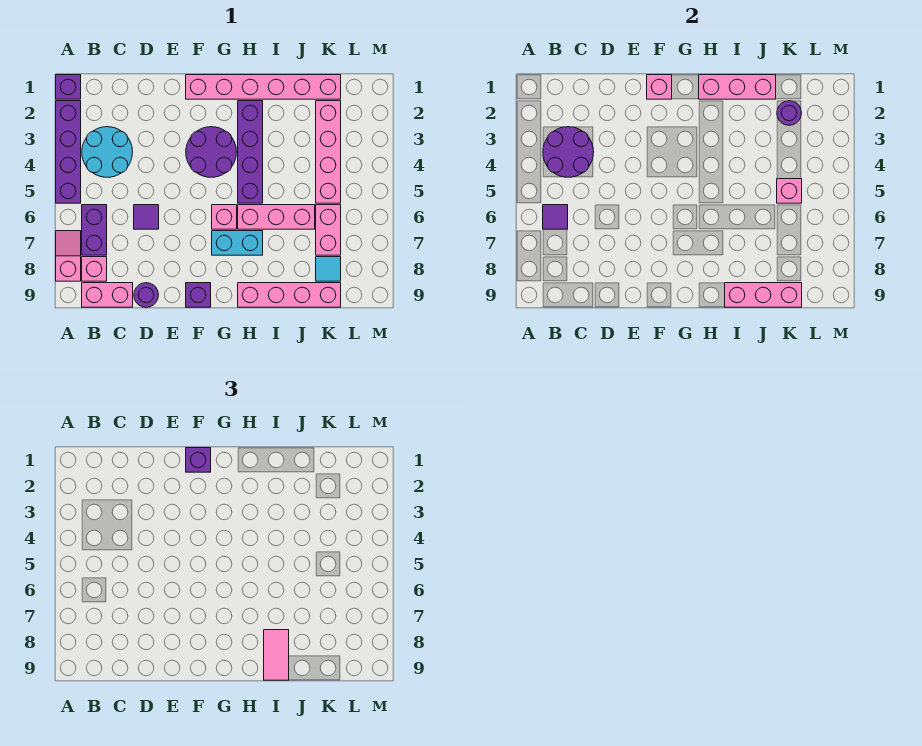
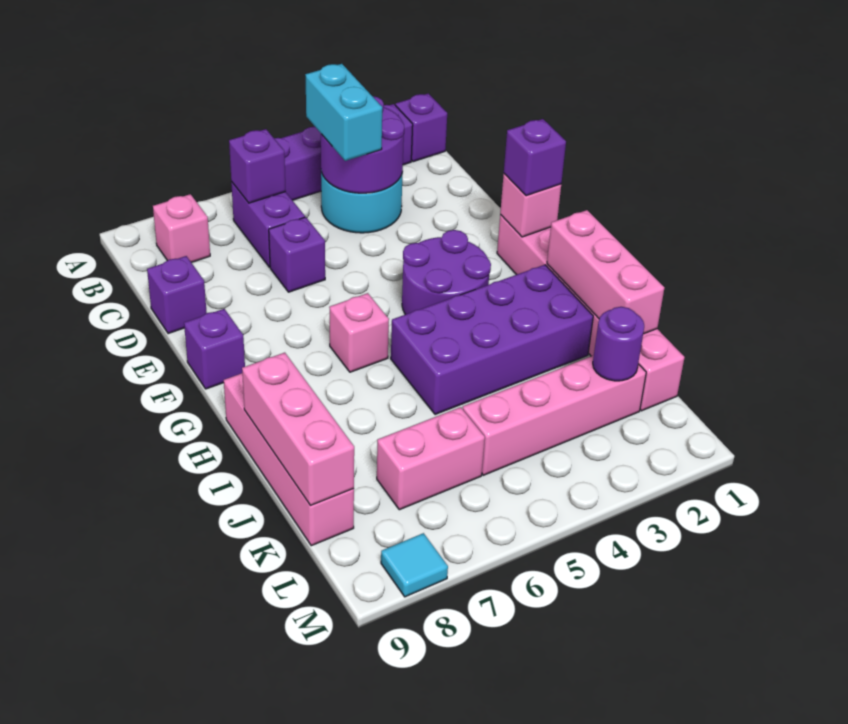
pink slope A7:A8 level 1 top 8 -> none
purple brick B6:B7 level 1 -> purple brick B6:C6 level 1
purple tile B6 level 2 -> purple brick B6 level 2
pink brick B9:C9 level 1 -> none
purple tile D6 level 1 -> purple brick D6 level 1
purple round brick D9 level 1 -> purple brick D9 level 1
cyan brick G7:H7 level 1 -> cyan brick B4:C4 level 3
purple brick H2:H5 level 1 -> purple brick H2:I5 level 1
pink brick H6:J6 level 1 -> none
pink tile I8:I9 level 3 -> none
pink brick K5 level 2 -> none
cyan tile K8 level 1 -> cyan tile M8 level 1

